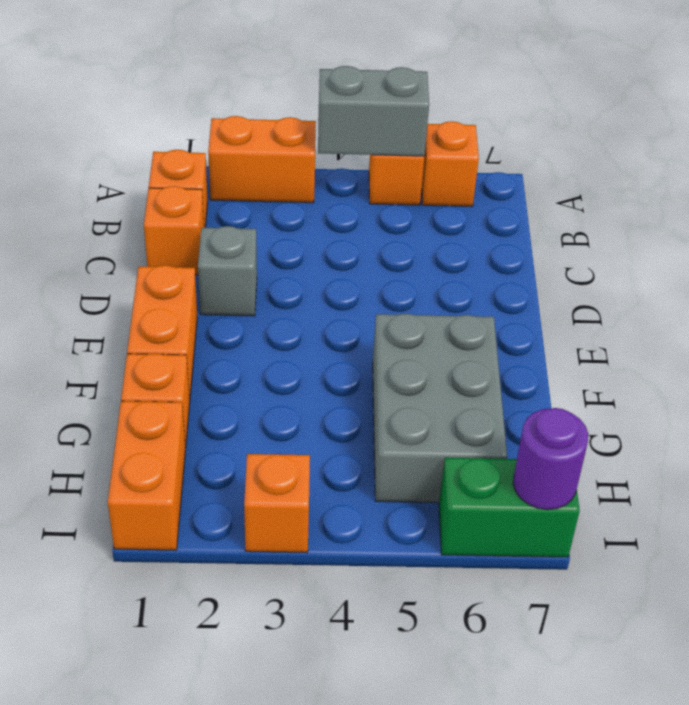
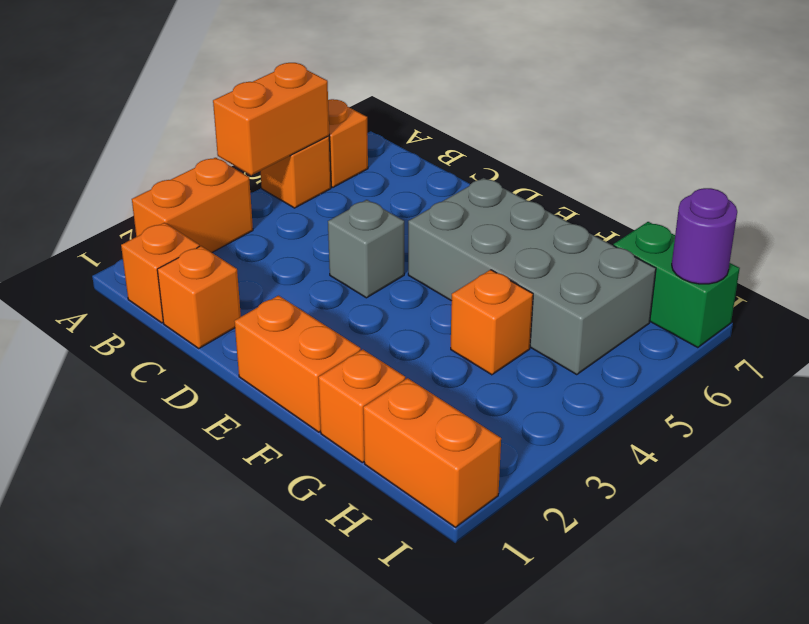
grey brick A4:A5 level 2 -> orange brick A4:A5 level 2
grey brick D2 level 1 -> grey brick D4 level 1
grey brick F5:H6 level 1 -> grey brick E5:H6 level 1
orange brick I3 level 1 -> orange brick G4 level 1
green brick I6:I7 level 1 -> green brick H7:I7 level 1

